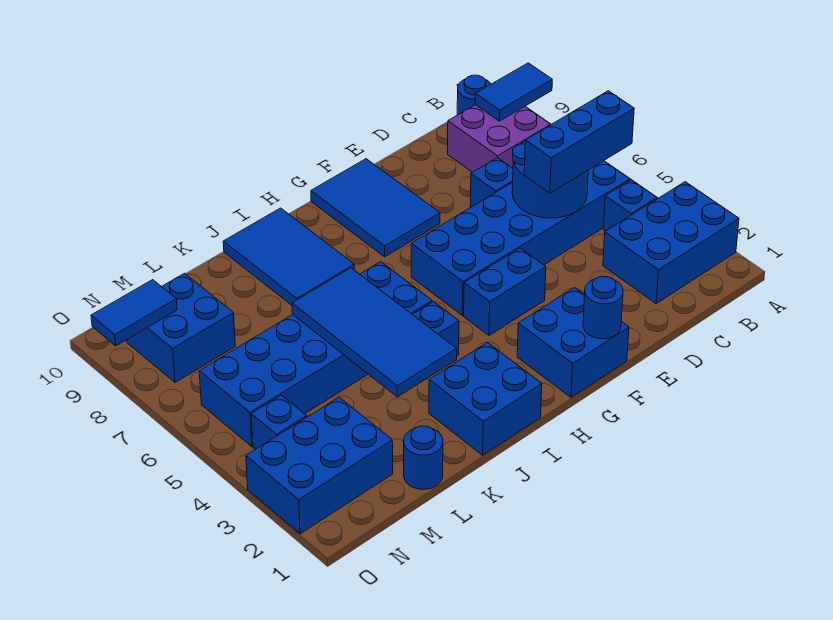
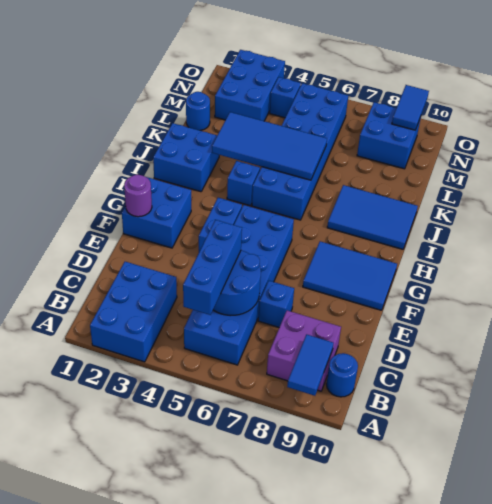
blue brick B4 level 1 -> none
blue round brick F1 level 2 -> purple round brick F1 level 2

